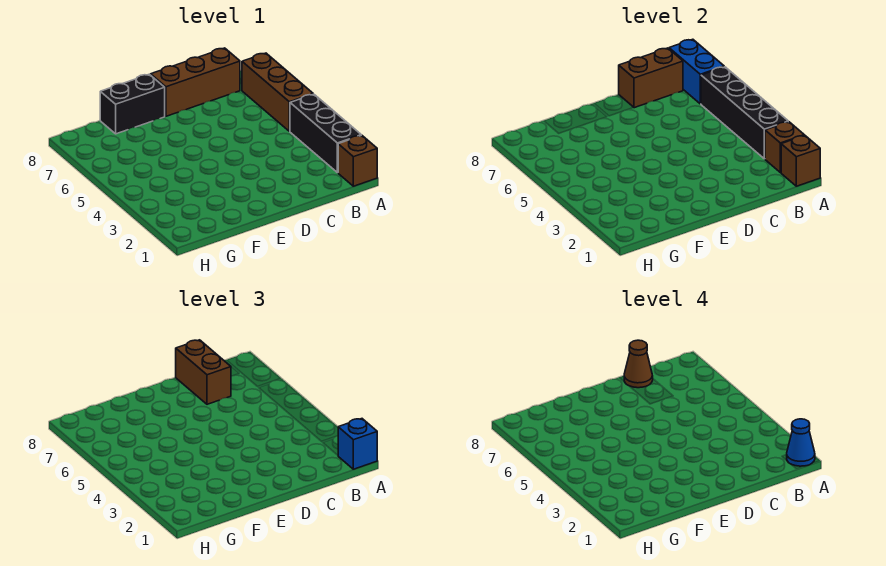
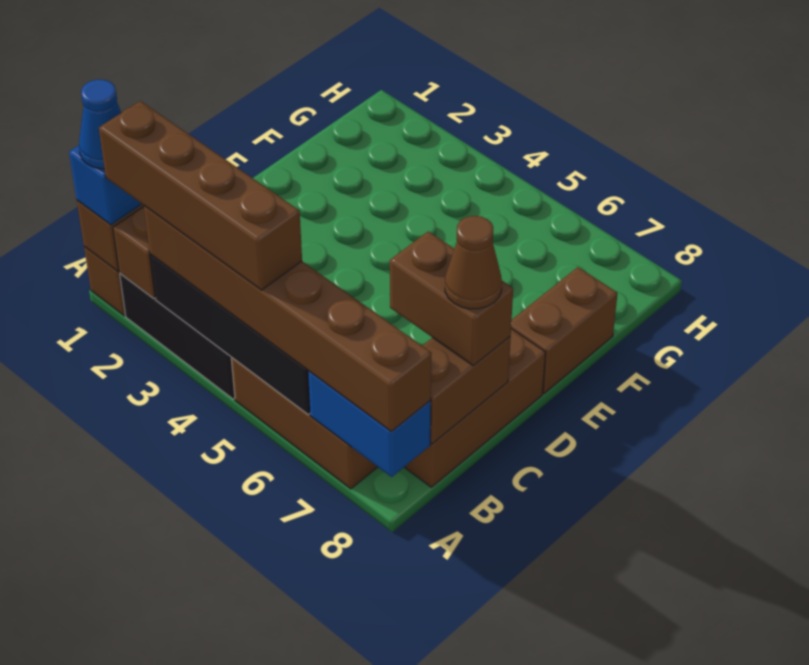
none -> brown brick A2:A5 level 4
none -> brown brick A3:A8 level 3
black brick E8:F8 level 1 -> brown brick E8:F8 level 1

